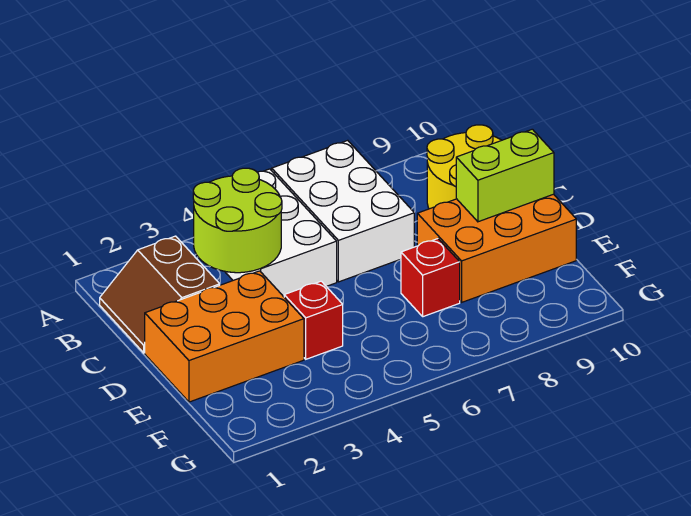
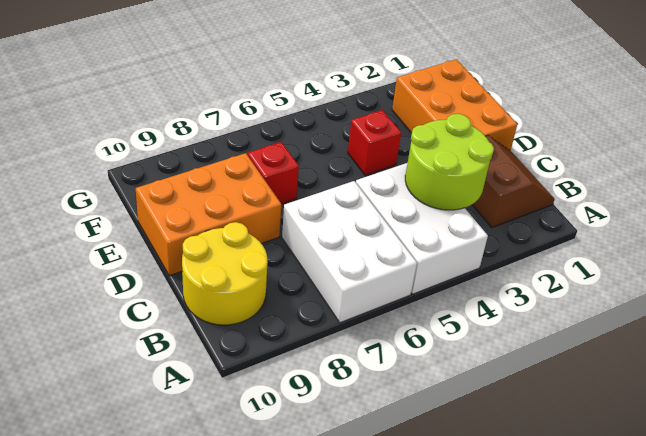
orange brick D1:E3 level 1 -> orange brick D1:F2 level 1
lime brick D9:D10 level 2 -> none

